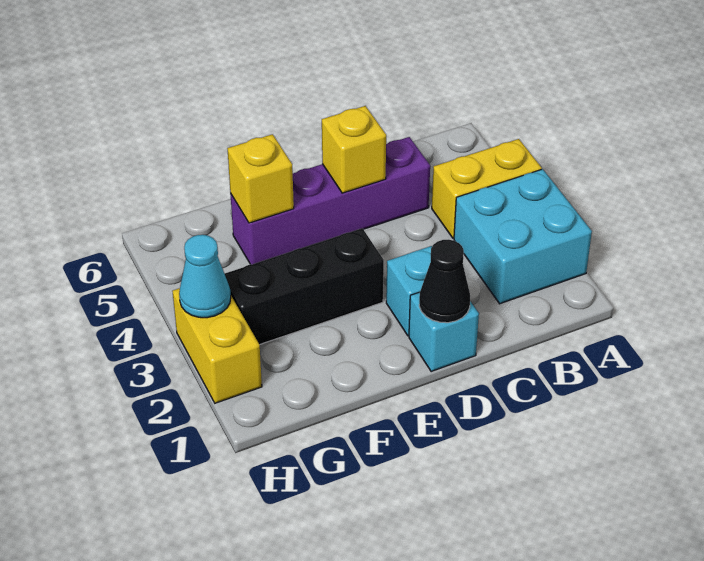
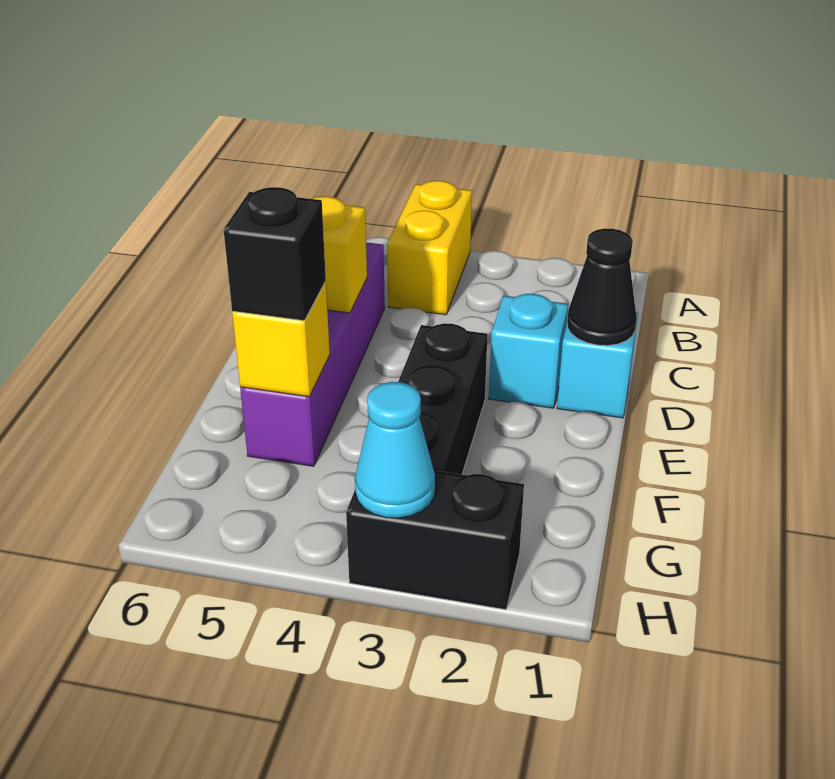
cyan brick A2:B3 level 1 -> none
none -> black brick F5 level 3
yellow brick H2:H3 level 1 -> black brick H2:H3 level 1

